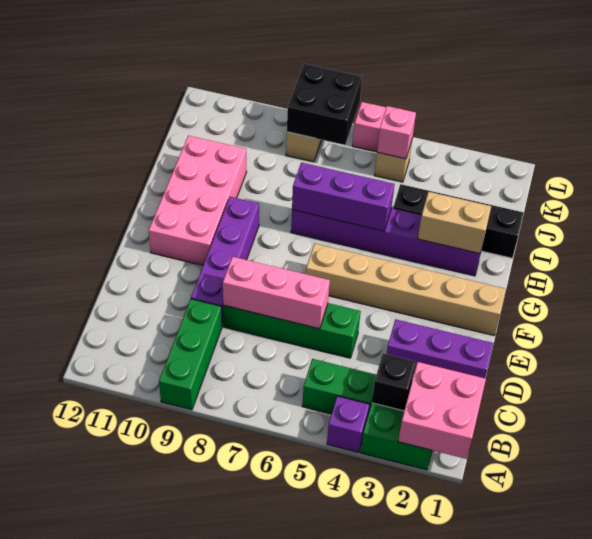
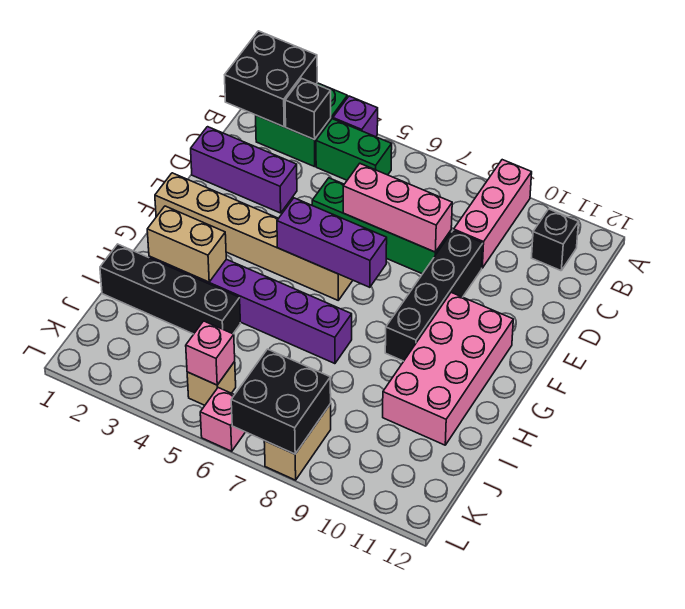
pink brick A1:B2 level 2 -> black brick A1:B2 level 2
green brick A9:C9 level 1 -> pink brick A9:C9 level 1
none -> black brick B11 level 1
purple brick D9:G9 level 1 -> black brick D9:G9 level 1
purple brick H5:H7 level 2 -> purple brick F5:F7 level 2

